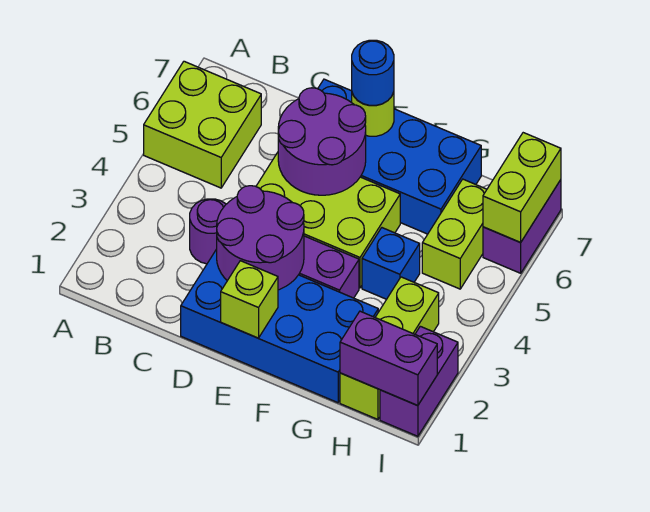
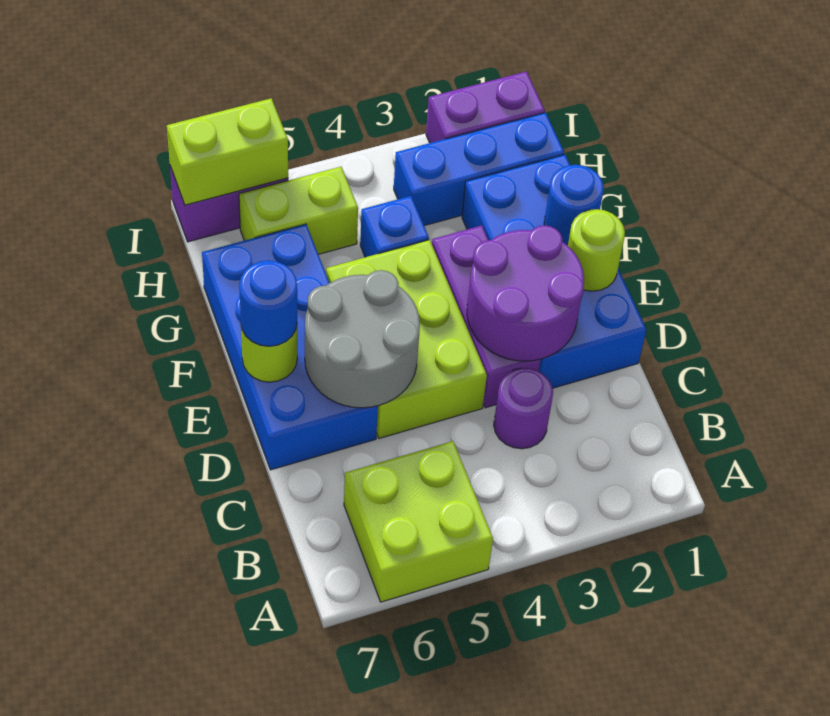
purple round brick D5:E6 level 2 -> grey round brick D5:E6 level 2
lime brick E1 level 2 -> lime round brick E1 level 2
none -> blue round brick F1 level 2
lime brick H1:H3 level 1 -> blue brick H1:H3 level 1
purple brick H1:I1 level 2 -> none

